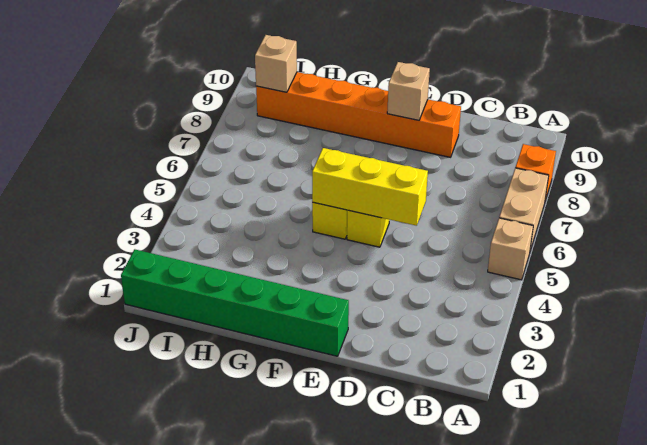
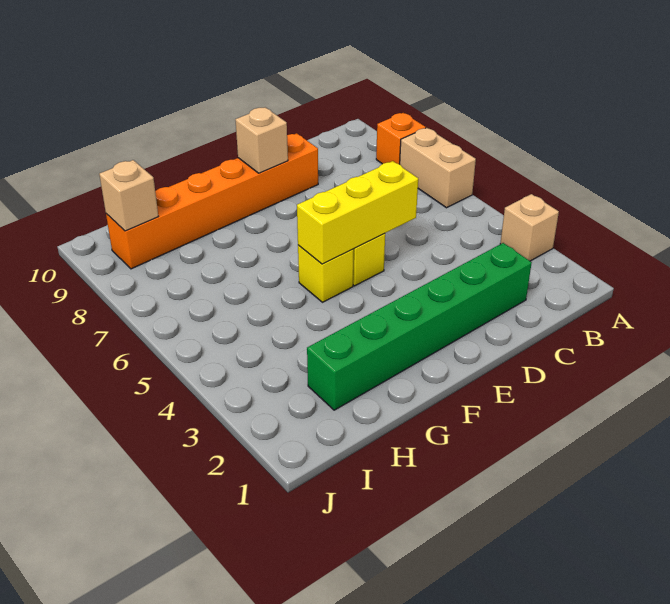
tan brick A5 level 1 -> tan brick A3 level 1
green brick E1:J1 level 1 -> green brick C2:H2 level 1

